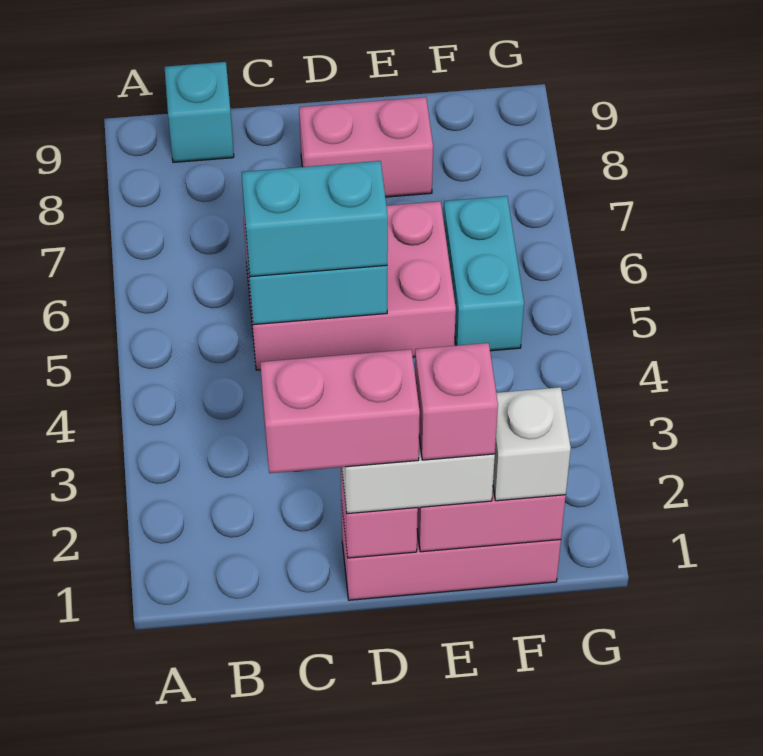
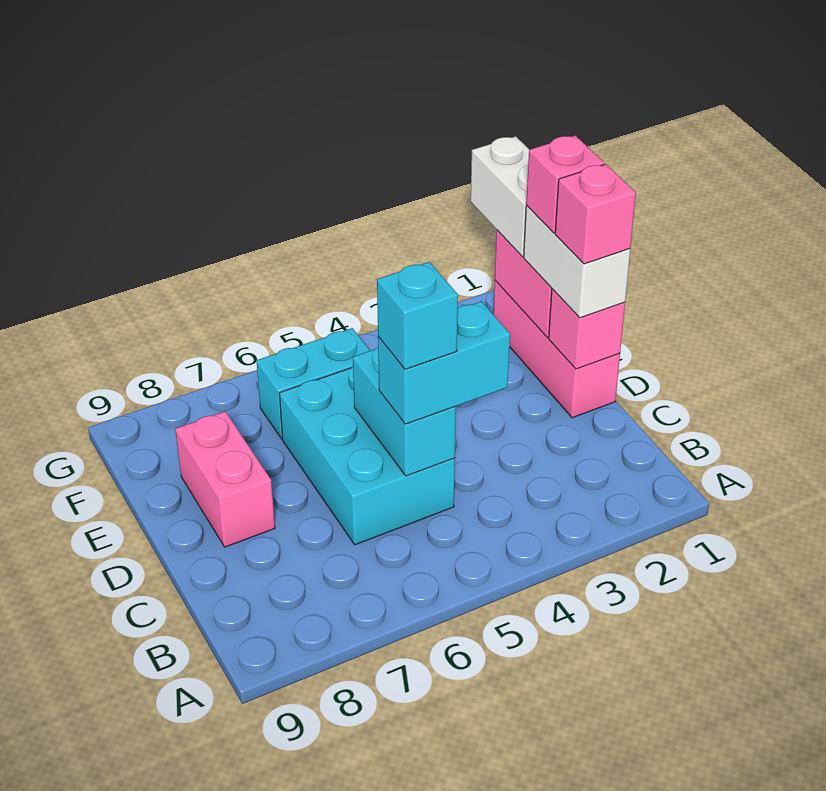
cyan brick B9 level 1 -> cyan brick C5 level 4
pink brick C1:D1 level 4 -> pink brick D1 level 4
pink brick C5:E6 level 1 -> cyan brick C5:E6 level 1
cyan brick C5:D5 level 3 -> cyan brick C4:C5 level 3
white brick F1 level 3 -> white brick F1:G1 level 3

